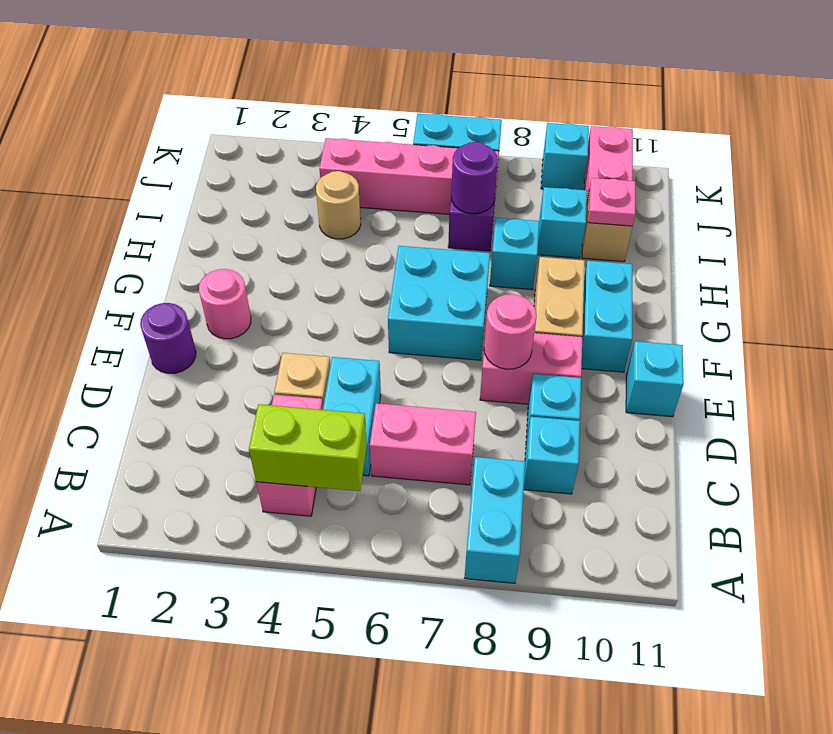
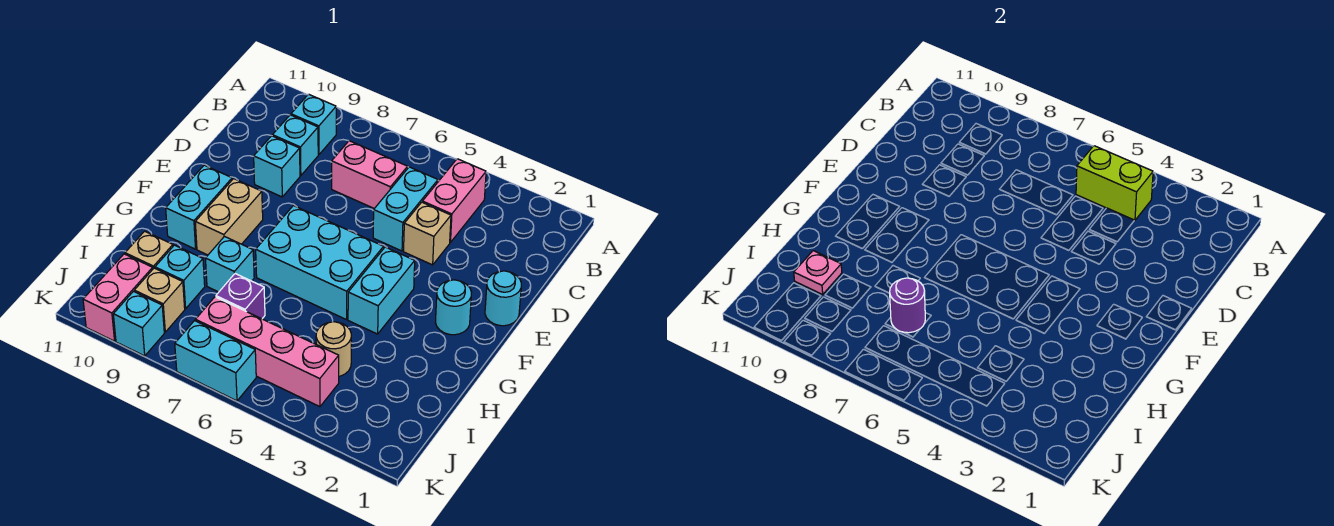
cyan brick A8:B8 level 1 -> cyan brick F4:G4 level 1
purple round brick E1 level 1 -> cyan round brick E1 level 1
pink brick E8:E9 level 1 -> none
pink round brick E8 level 2 -> none
cyan brick E11 level 1 -> cyan brick B9 level 1
pink round brick F2 level 1 -> cyan round brick F2 level 1
cyan brick F6:G7 level 1 -> cyan brick F5:G7 level 1
none -> tan brick J9 level 1

